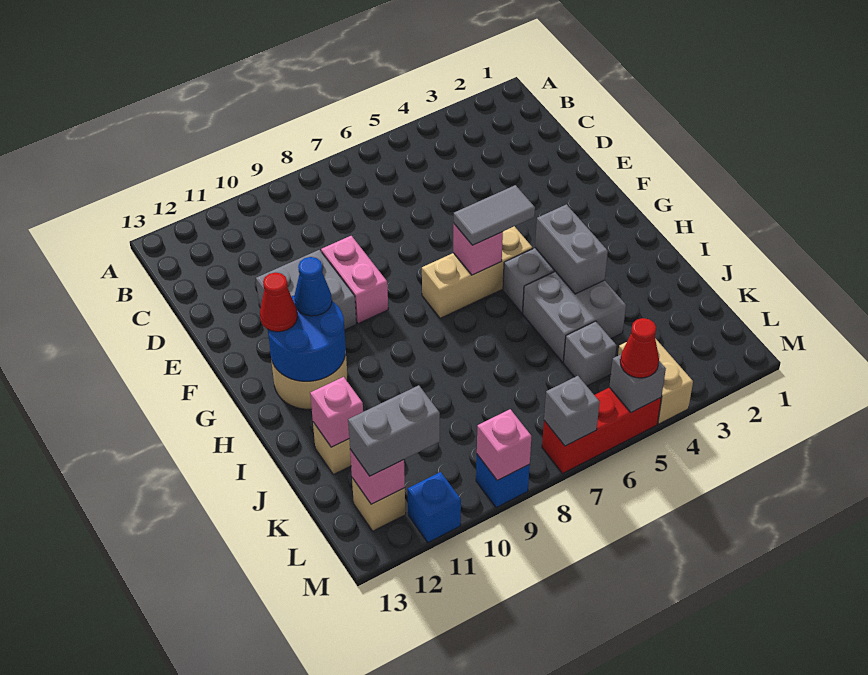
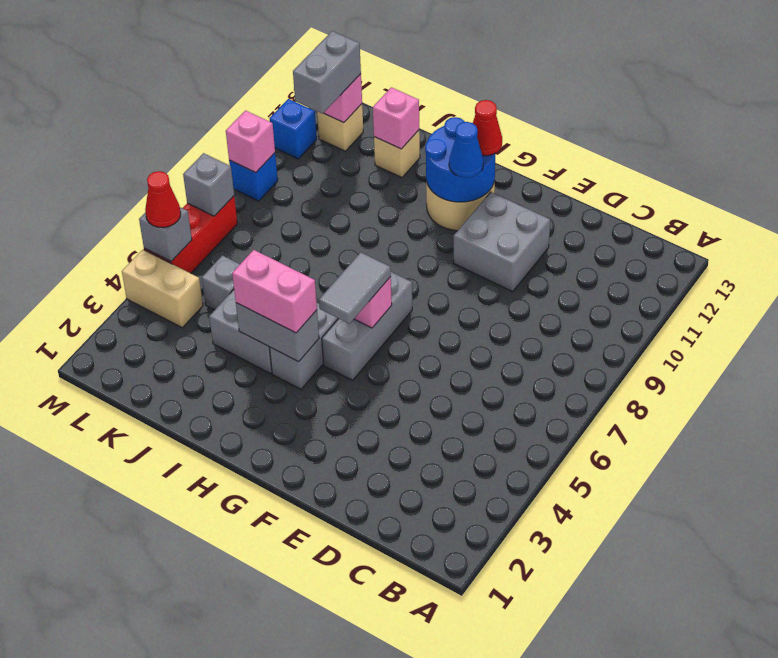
pink brick E9:F9 level 1 -> pink brick H4:I4 level 3
tan brick G5:G7 level 1 -> grey brick G5:G7 level 1

